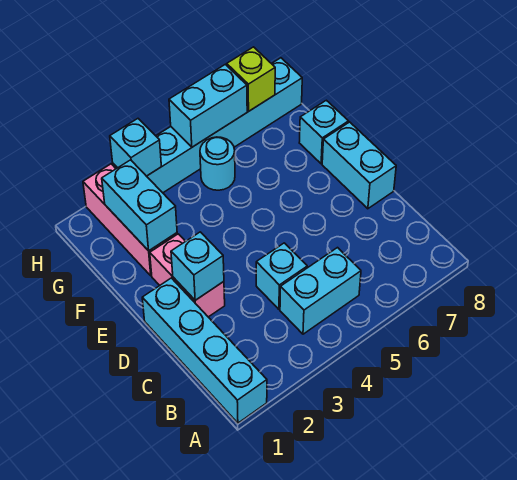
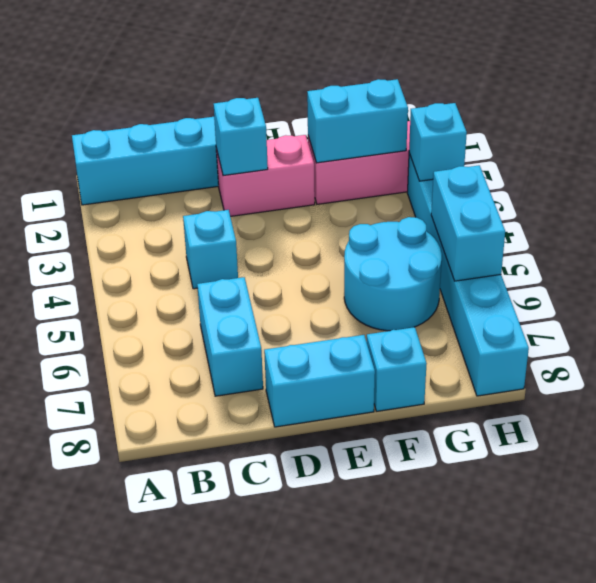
cyan brick B4:B5 level 1 -> cyan brick C6:C7 level 1
cyan round brick G5 level 1 -> cyan round brick F5:G6 level 1
lime brick H7 level 2 -> none

